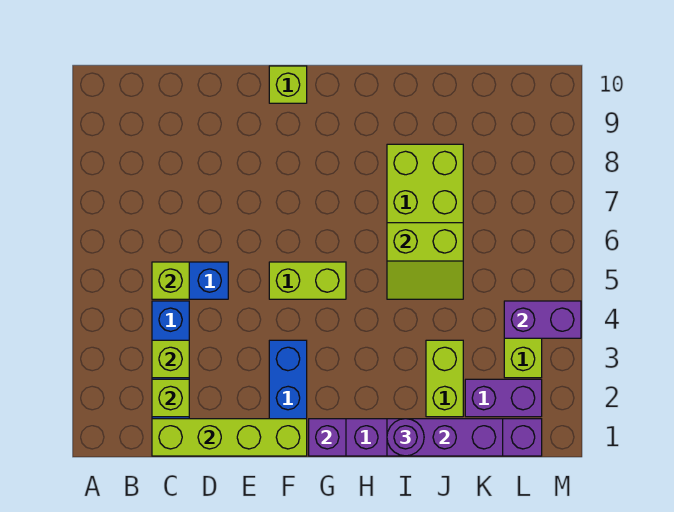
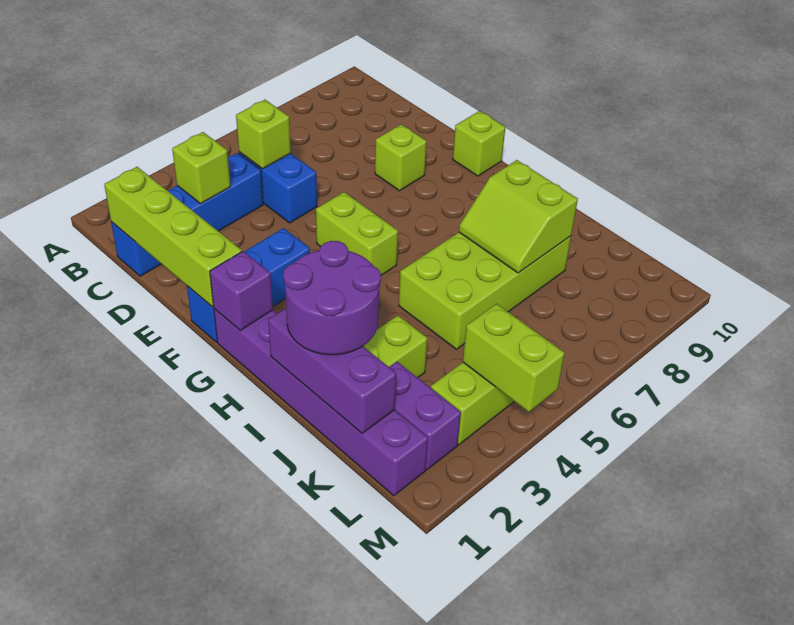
lime brick C2 level 2 -> lime brick E8 level 1
purple round brick I1 level 3 -> purple round brick I1:J2 level 3
lime slope I5:J6 level 2 top 6 -> lime slope I7:J8 level 2 top 8
purple brick L4:M4 level 2 -> lime brick L4:M4 level 2

